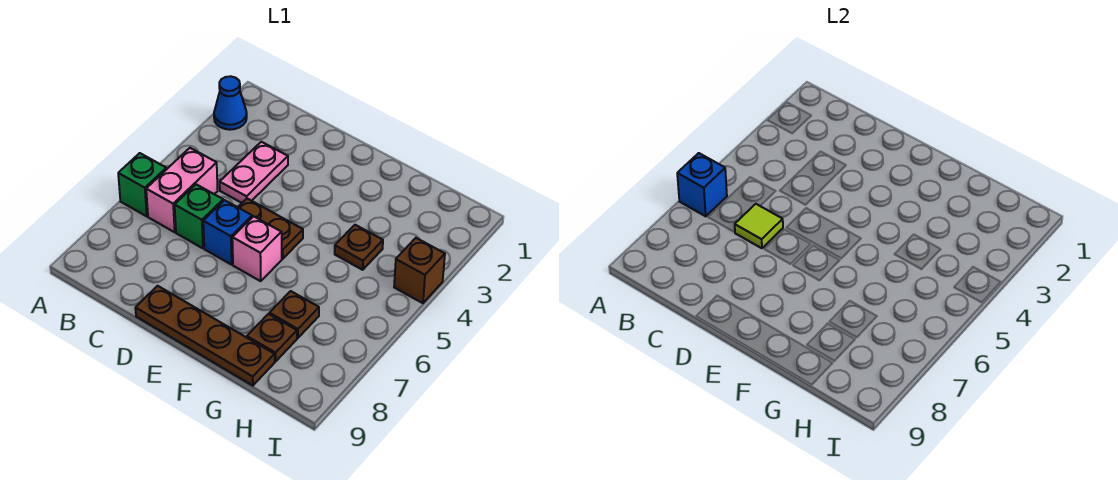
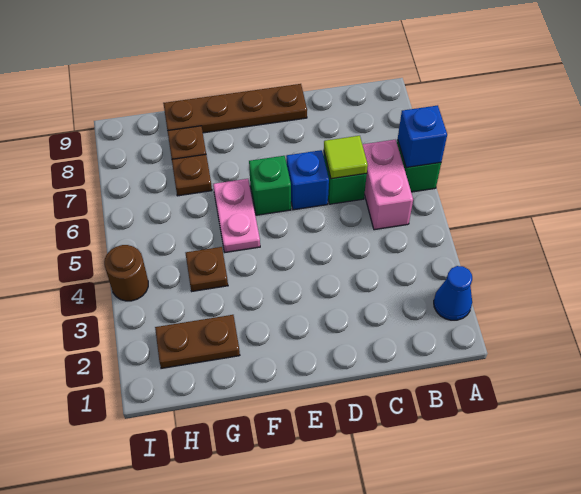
pink plate C3:C4 level 1 -> pink plate F5:F6 level 1
brown plate D5:E5 level 1 -> brown plate G2:H2 level 1
pink brick E6 level 1 -> green brick E6 level 1
brown brick I4 level 1 -> brown round brick I4 level 1

